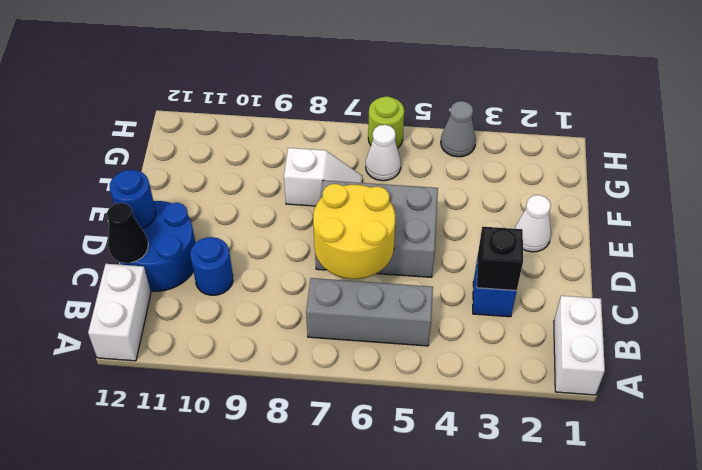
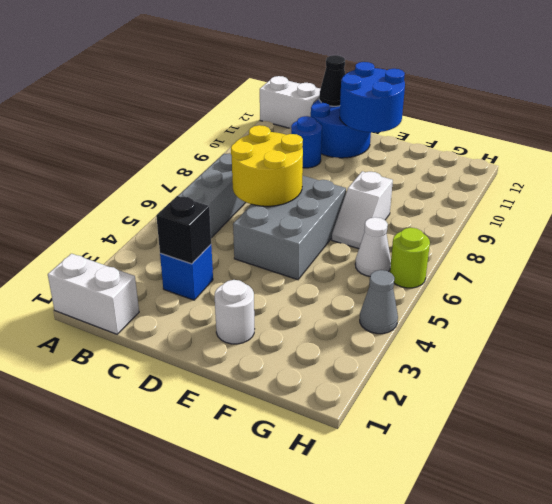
blue round brick D12 level 2 -> blue round brick D11:E12 level 2
white cone E2 level 1 -> white round brick E2 level 1

